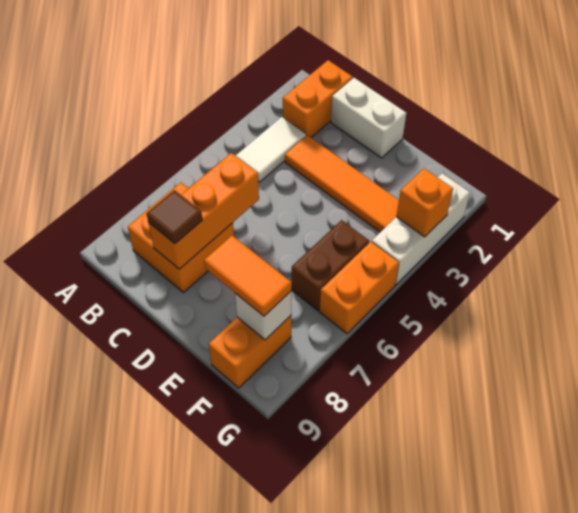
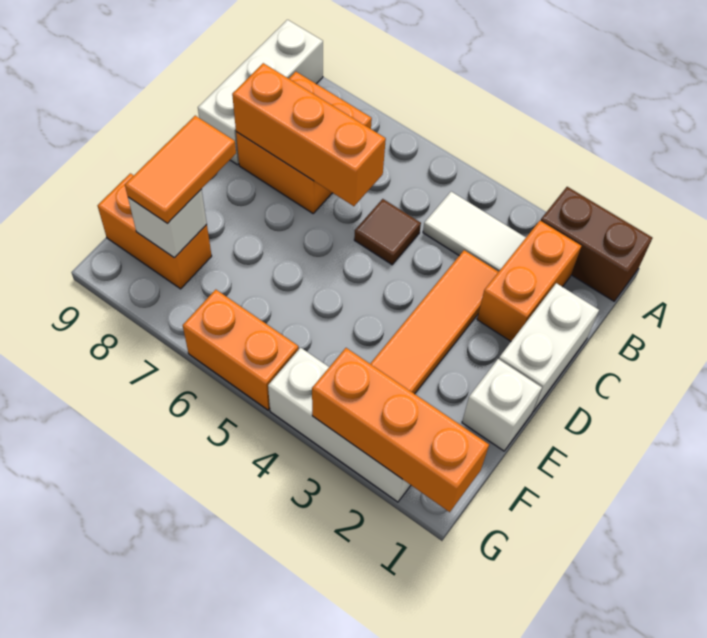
none -> white brick A9:C9 level 1
orange brick B1:B2 level 1 -> orange brick B2:C2 level 1
brown tile C8 level 3 -> brown tile C5 level 1
none -> white brick E1 level 1
brown brick F5:F6 level 1 -> brown brick A1:A2 level 1
orange brick G3 level 2 -> orange brick G1:G3 level 2

